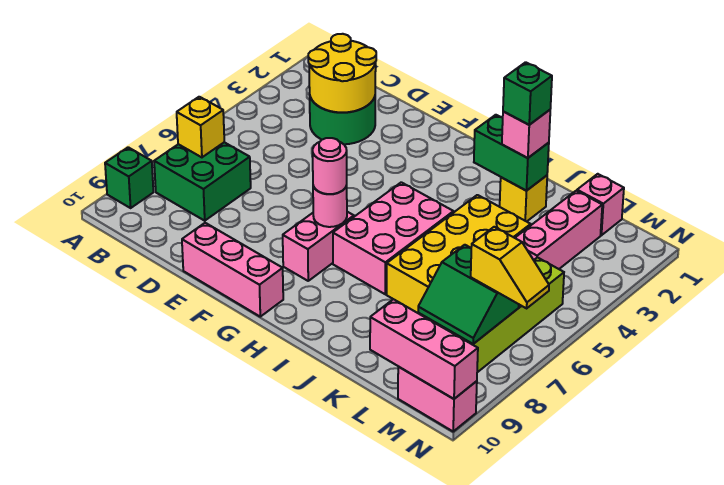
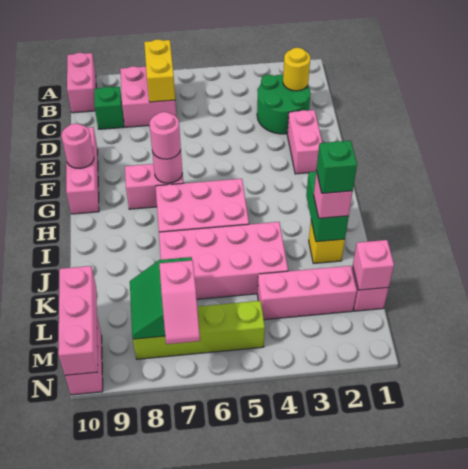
green brick A9 level 1 -> green brick C9 level 1
none -> pink brick A10:B10 level 1
green brick B7:C8 level 1 -> pink brick B7:C8 level 1
yellow brick B7 level 2 -> yellow brick B7:C7 level 2
yellow round brick C2:D3 level 2 -> yellow round brick C2 level 2
none -> pink brick E2:F2 level 1
none -> pink round brick F10 level 2
yellow brick J4:K7 level 1 -> pink brick J4:K7 level 1
none -> pink brick L1 level 2
yellow slope M7:N7 level 3 top M -> pink slope M7:N7 level 3 top M

